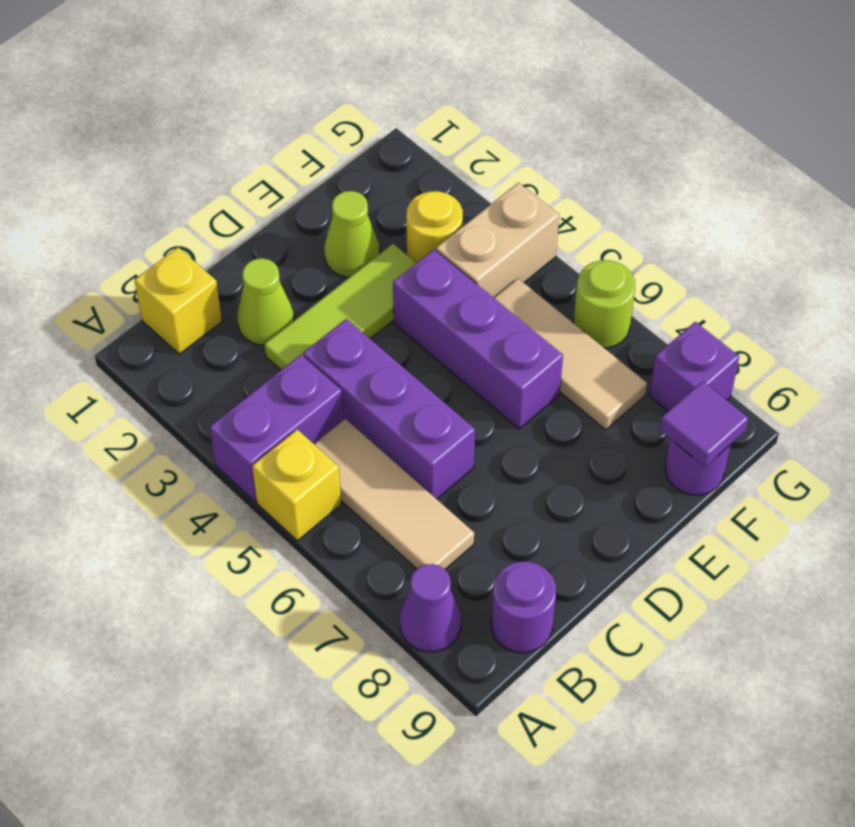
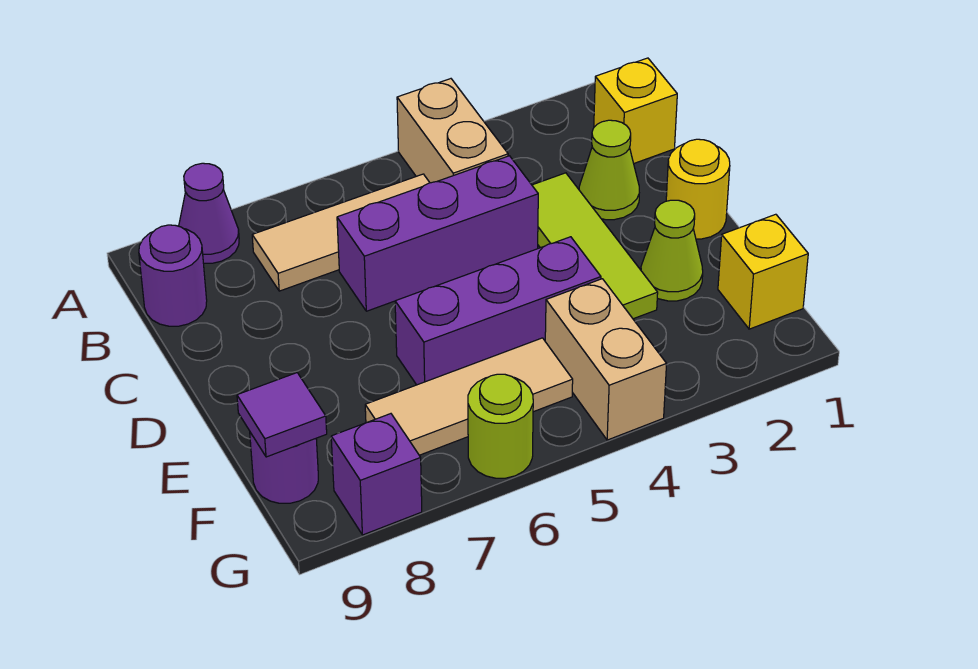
purple brick A4:B4 level 1 -> tan brick A4:B4 level 1
yellow brick A5 level 1 -> yellow brick F1 level 1
yellow round brick F3 level 1 -> yellow round brick D1 level 1

